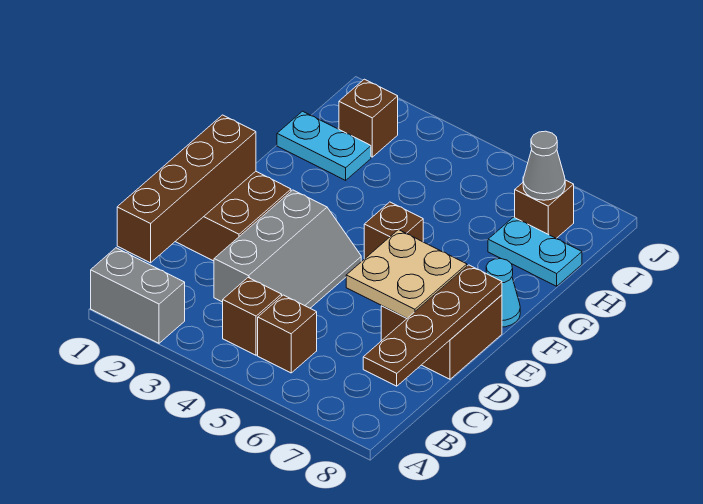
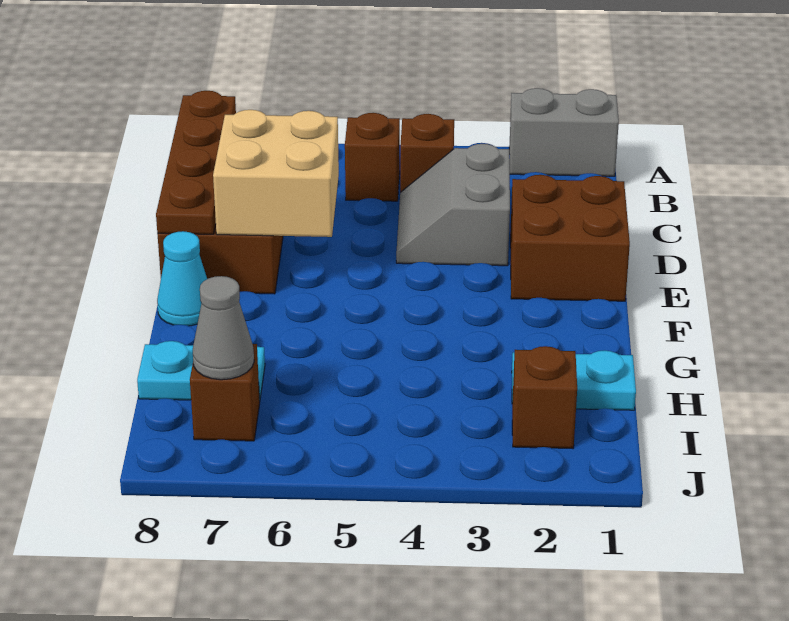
brown brick B1:E1 level 2 -> none
grey slope C3:E4 level 1 top 3 -> grey slope C3:D4 level 1 top 3
tan plate D6:E7 level 2 -> tan brick D6:E7 level 2
brown brick F5 level 1 -> none

